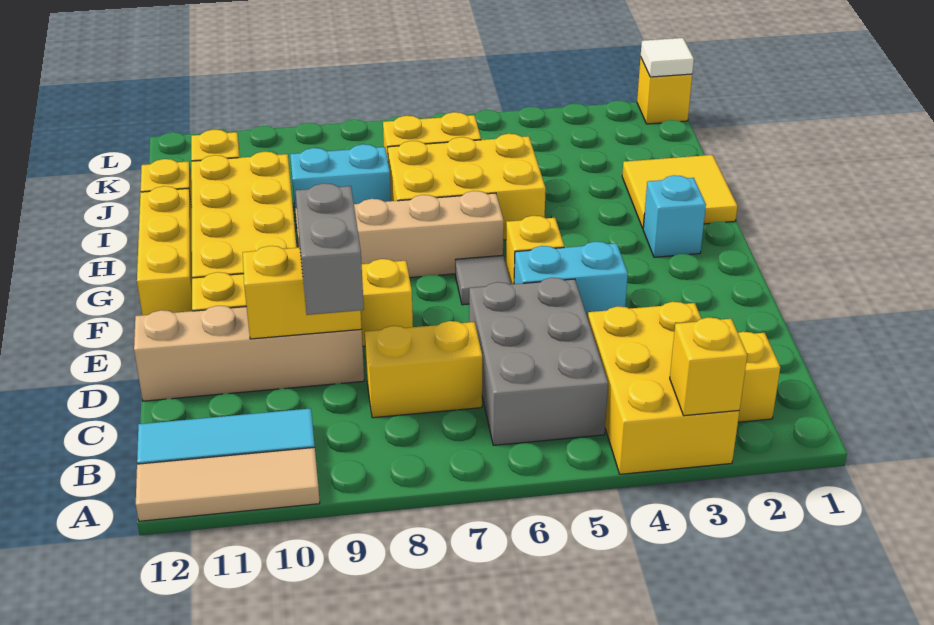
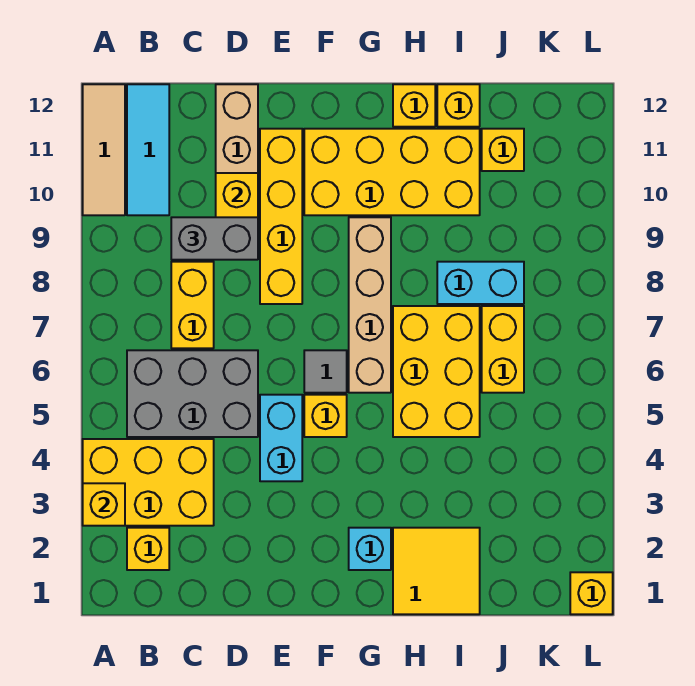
yellow brick F12:H12 level 1 -> yellow brick H12 level 1
cyan brick I8:I9 level 1 -> cyan brick I8:J8 level 1
white tile L1 level 2 -> none

